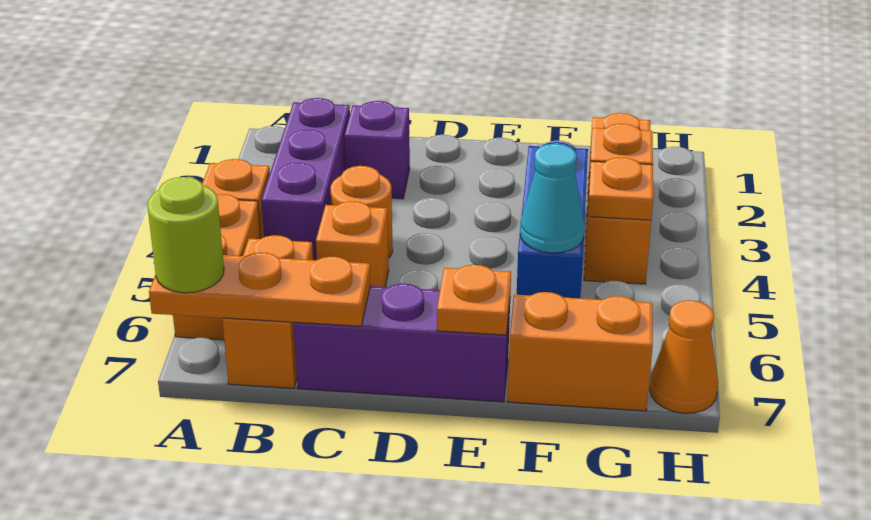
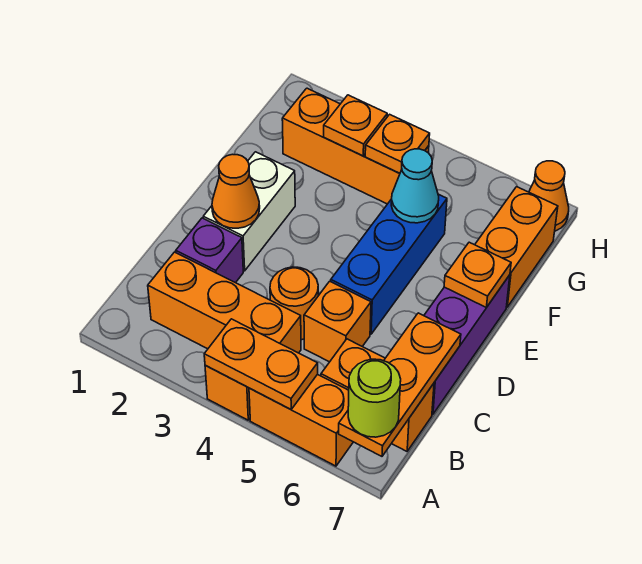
none -> orange plate A4:A5 level 2
purple brick B2:B4 level 1 -> orange brick B2:B4 level 1
none -> white brick D2:E2 level 1
none -> orange cone D2 level 2
blue brick F3:F5 level 1 -> blue brick D5:F5 level 1

